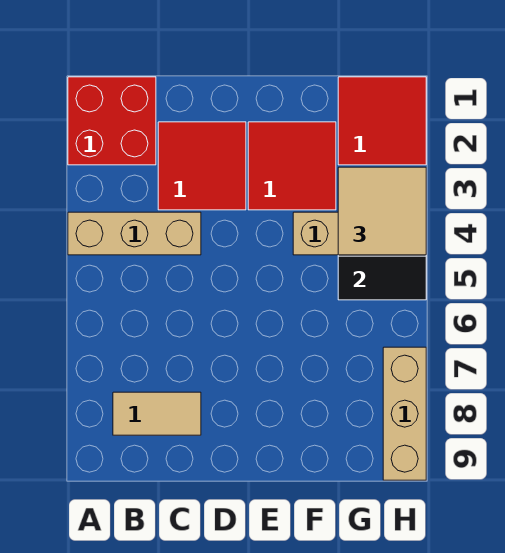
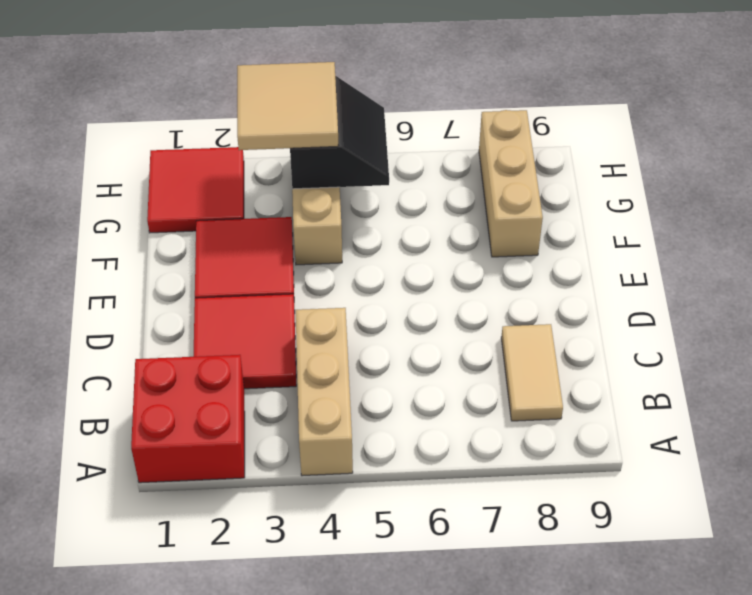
tan brick H7:H9 level 1 -> tan brick F8:H8 level 1

